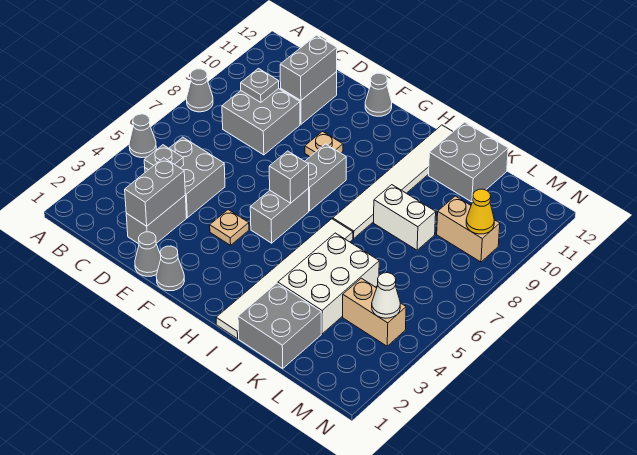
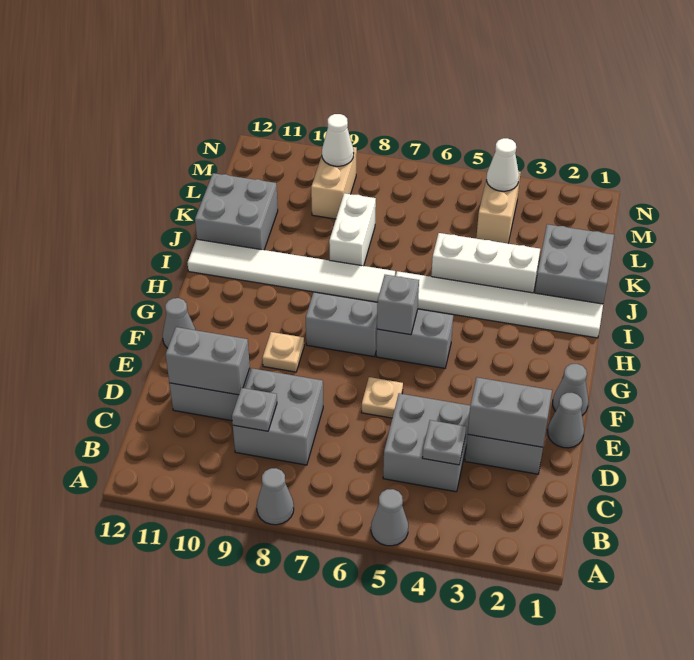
tan plate F4 level 1 -> tan plate E6 level 1
white brick J3:K5 level 1 -> white brick J3:J5 level 1
yellow cone M9 level 2 -> white cone M9 level 2

